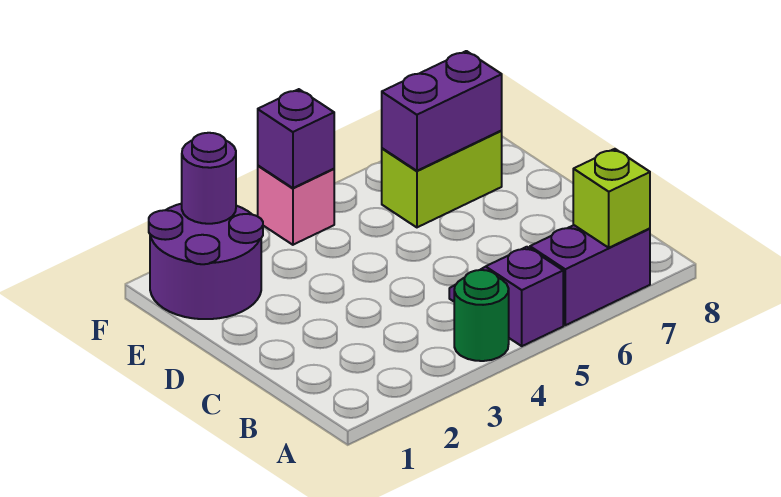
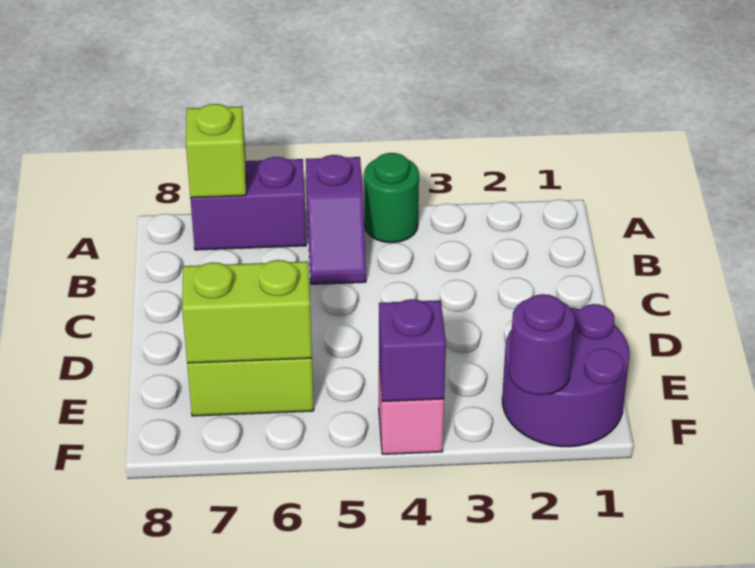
purple brick E6:E7 level 2 -> lime brick E6:E7 level 2

